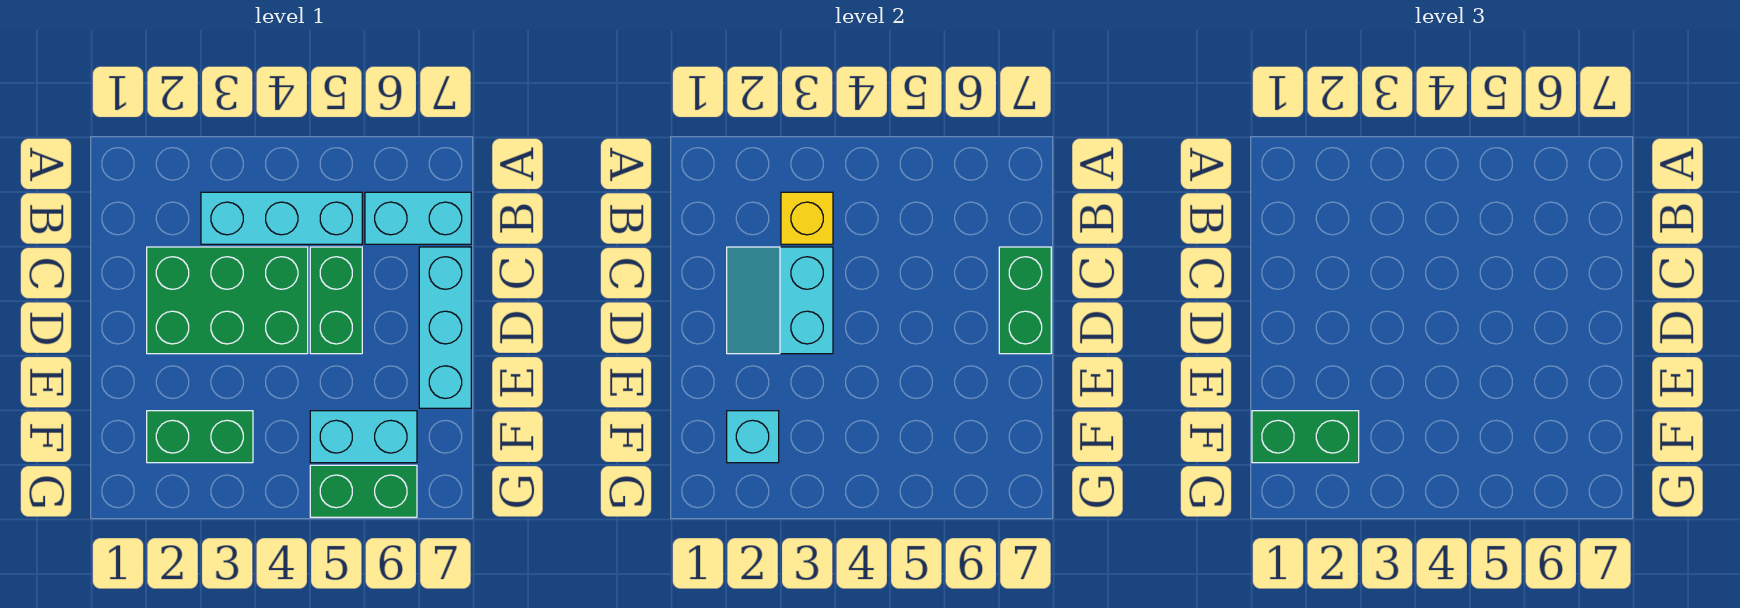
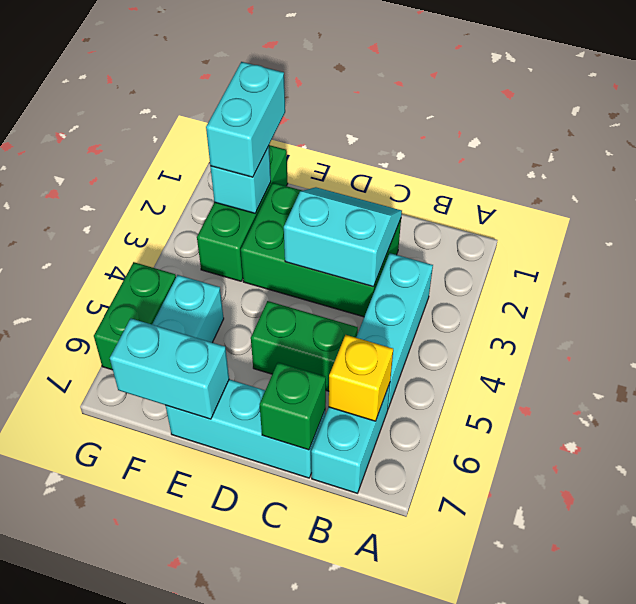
yellow brick B3 level 2 -> yellow brick B6 level 2
green brick C2:D4 level 1 -> green brick C2:E3 level 1
green brick C7:D7 level 2 -> green brick C7 level 2
none -> cyan brick E7:F7 level 2
green brick F1:F2 level 3 -> cyan brick F1:F2 level 3
green brick F2:F3 level 1 -> green brick F1:F3 level 1

